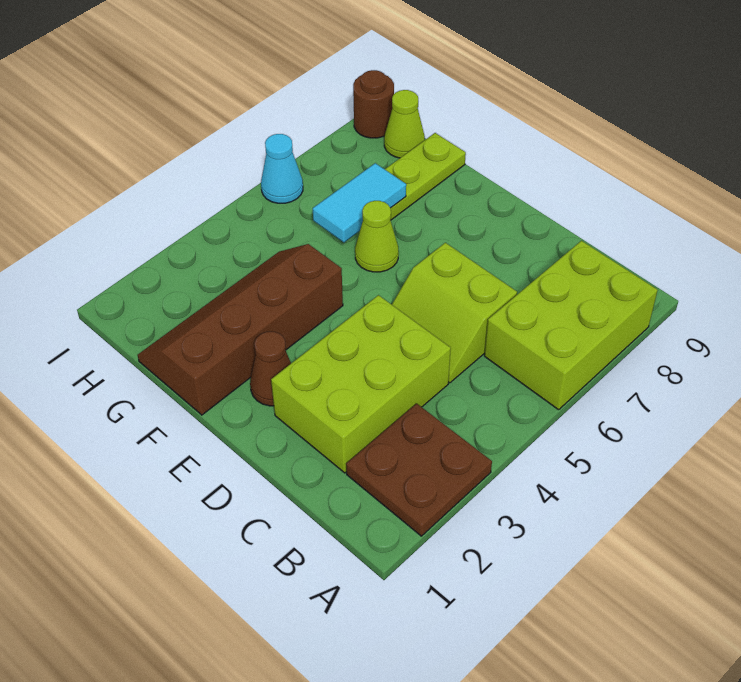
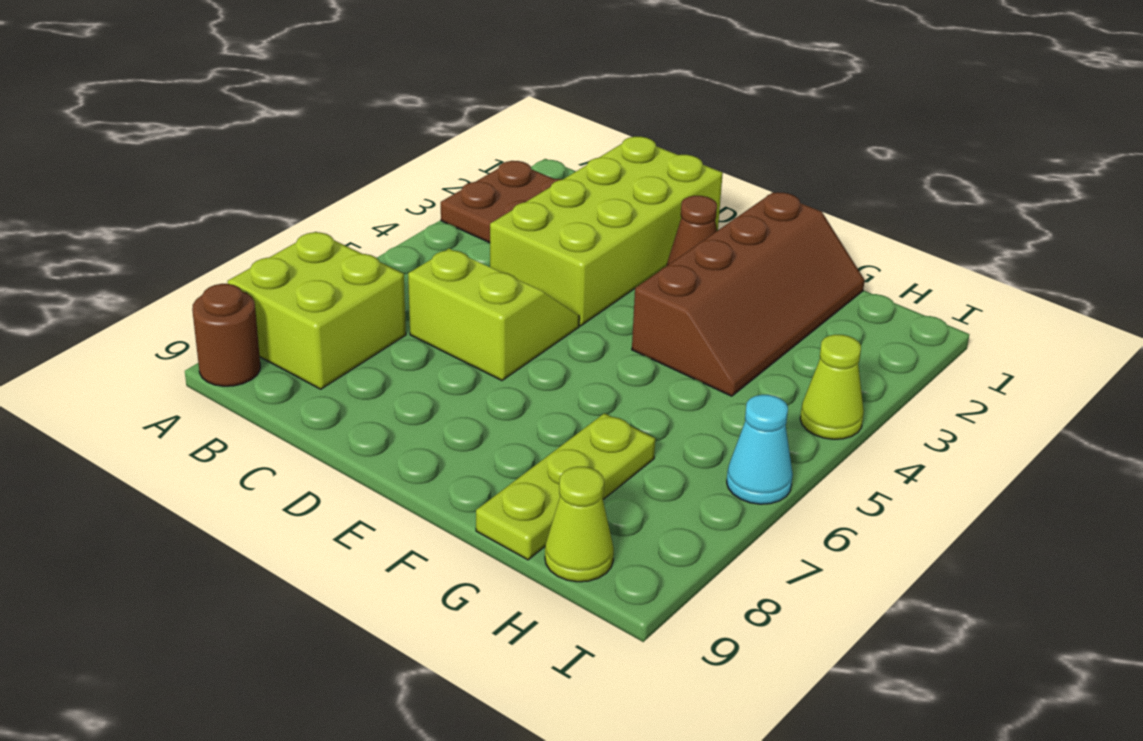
lime brick A6:B8 level 1 -> lime brick A7:B8 level 1
lime brick C2:D4 level 1 -> lime brick C1:D4 level 1
lime cone F6 level 1 -> lime cone I4 level 1
cyan tile G6:G7 level 2 -> none
brown round brick I9 level 1 -> brown round brick A9 level 1

